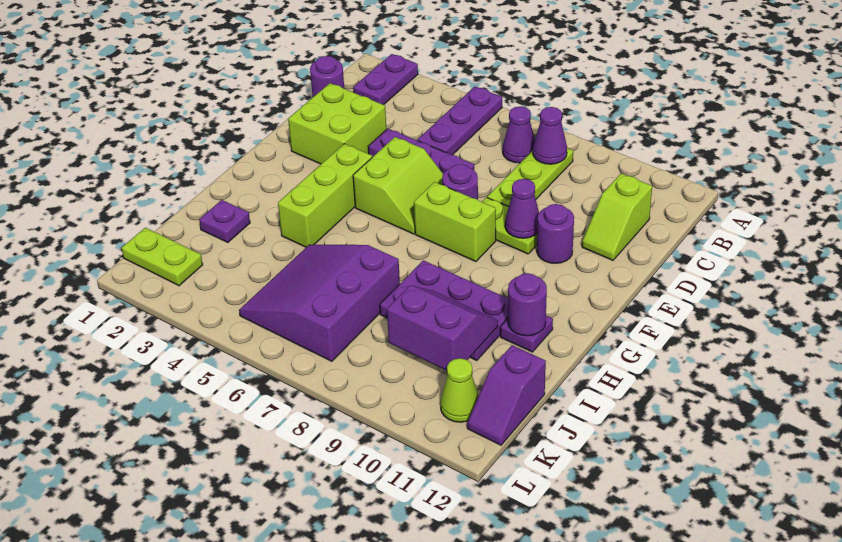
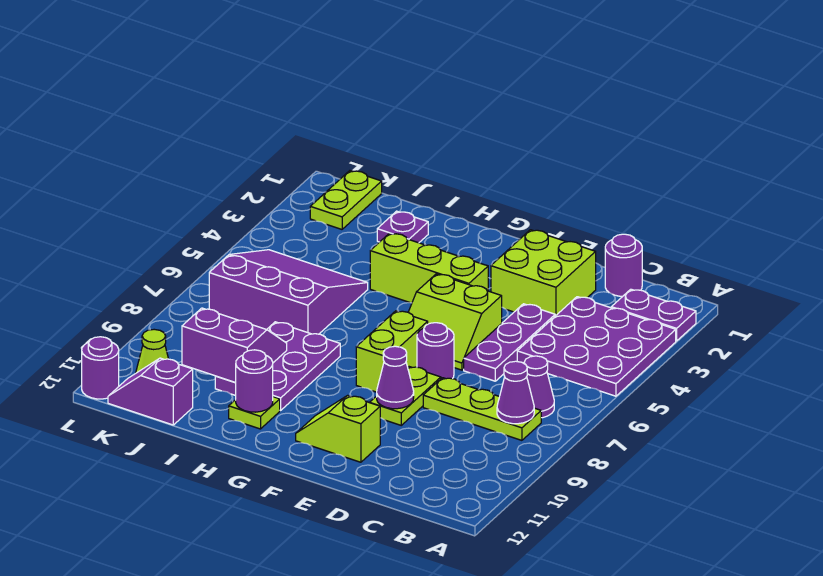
purple plate A5:C5 level 1 -> purple plate A3:C5 level 1
lime slope C11:D11 level 1 top C -> lime slope E11:F11 level 1 top E
purple round brick E10 level 1 -> purple round brick L12 level 1
purple plate H11 level 1 -> lime plate H11 level 1
purple slope I9:J10 level 2 top J -> purple slope I9:J10 level 2 top 10

